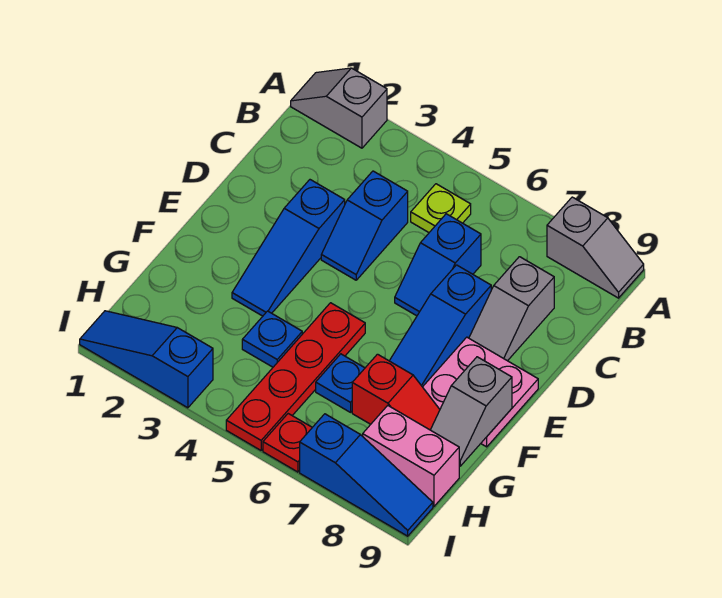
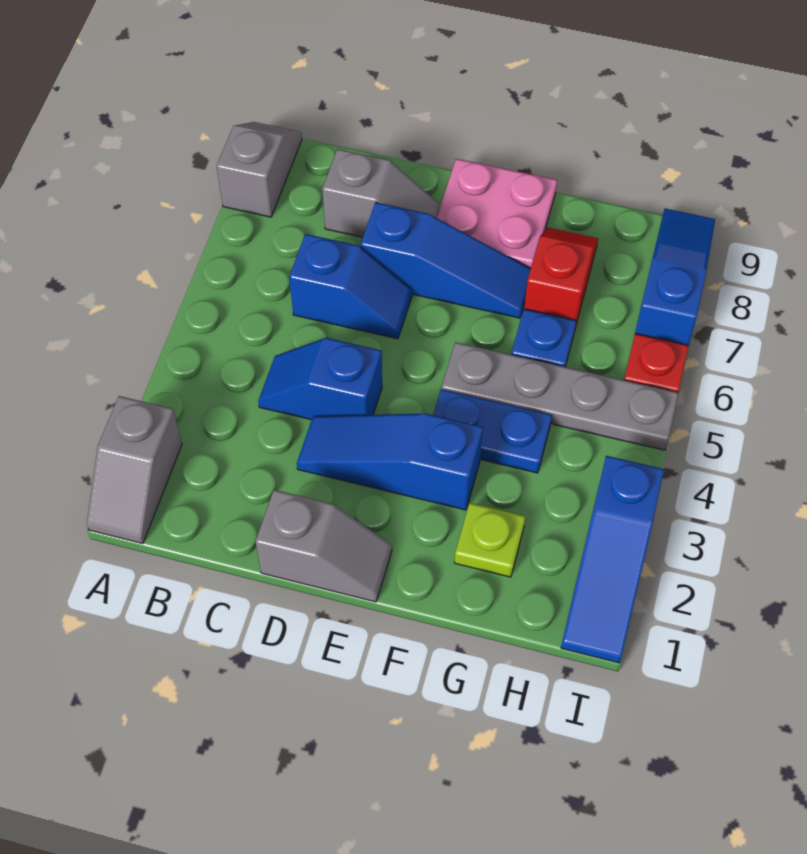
lime plate B5 level 1 -> lime plate G2 level 1
blue slope C4:D4 level 1 top C -> blue slope C4:D4 level 1 top D
blue slope D3:F3 level 1 top D -> blue slope D3:F3 level 1 top F
red plate F5:I5 level 1 -> grey plate F5:I5 level 1
grey slope F9:G9 level 2 top F -> grey slope D1:E1 level 1 top D
blue plate G4 level 1 -> blue plate F4:G4 level 1
pink brick H8:H9 level 1 -> none

